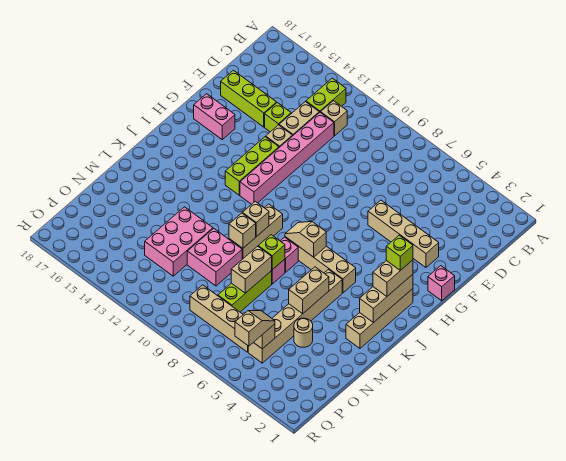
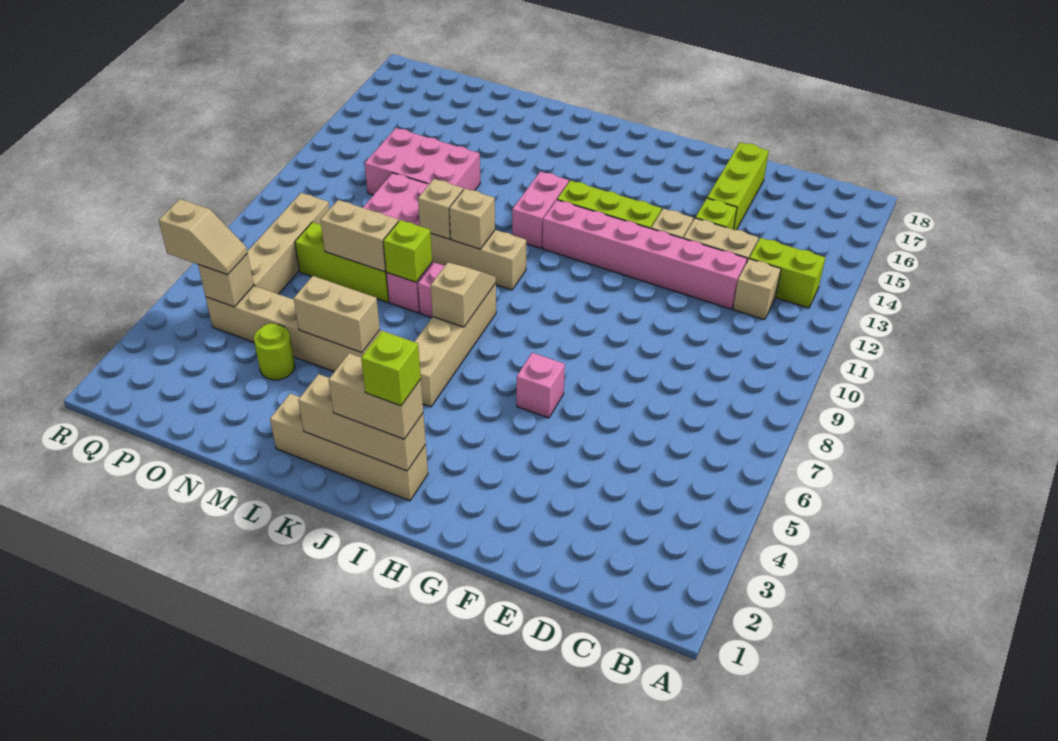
tan brick F3:F6 level 1 -> none
pink brick G1 level 1 -> pink brick G6 level 1
pink brick G16:G17 level 1 -> pink brick J12:J13 level 1
tan round brick N4 level 1 -> lime round brick N4 level 1

